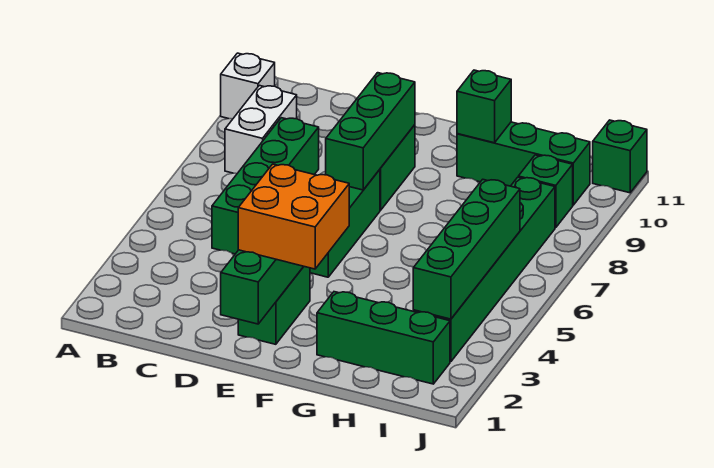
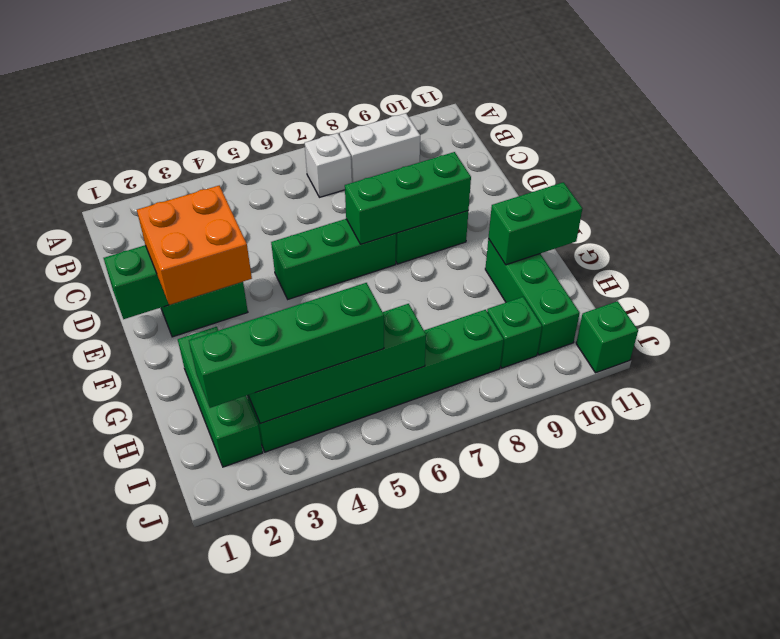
white brick A10 level 1 -> white brick B7 level 1
green brick C5:C8 level 1 -> green brick I2:I5 level 3
green brick G10 level 2 -> green brick G10:G11 level 2

